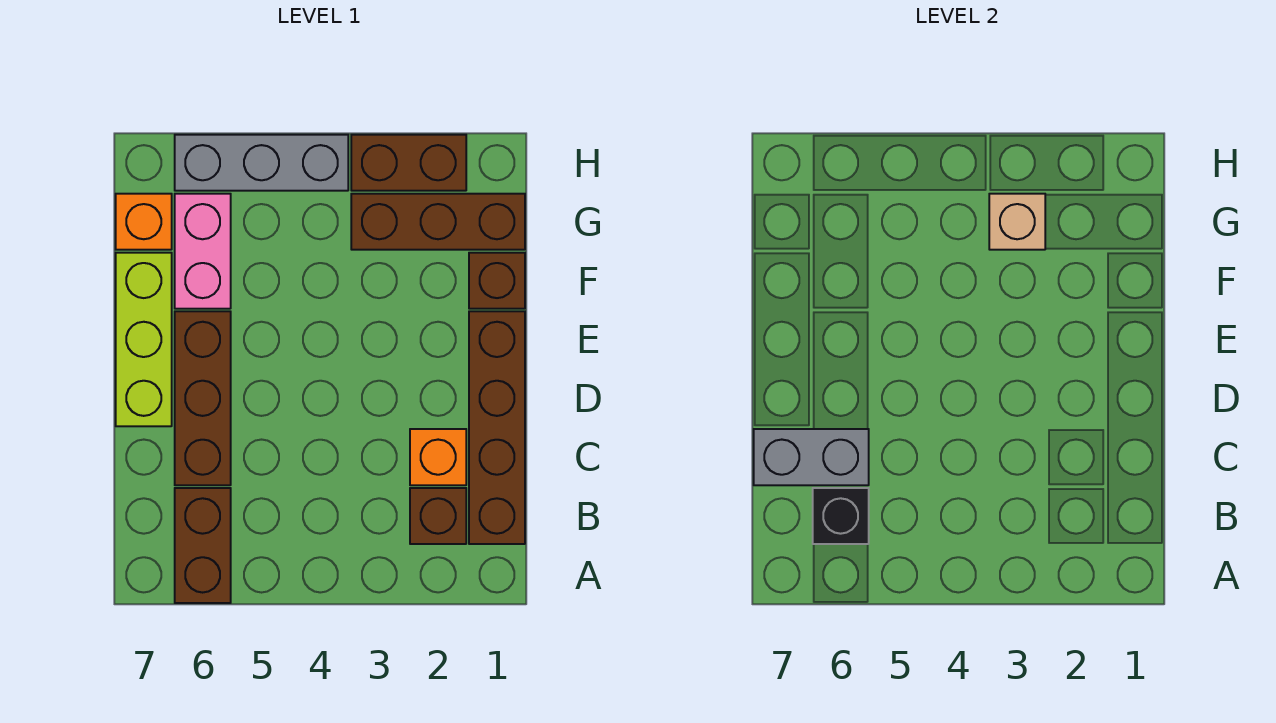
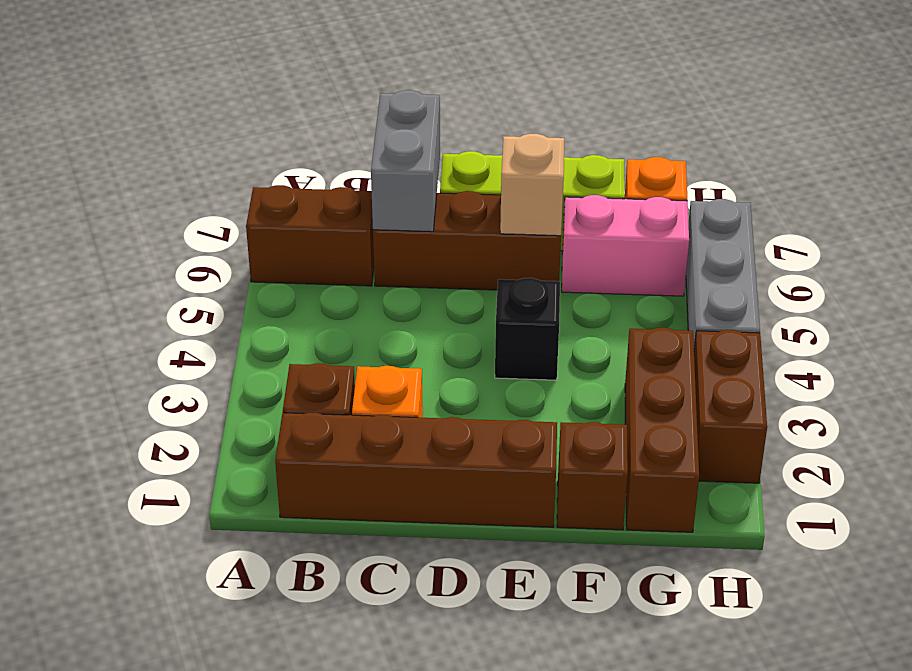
black brick B6 level 2 -> black brick E4 level 1
tan brick G3 level 2 -> tan brick E6 level 2

